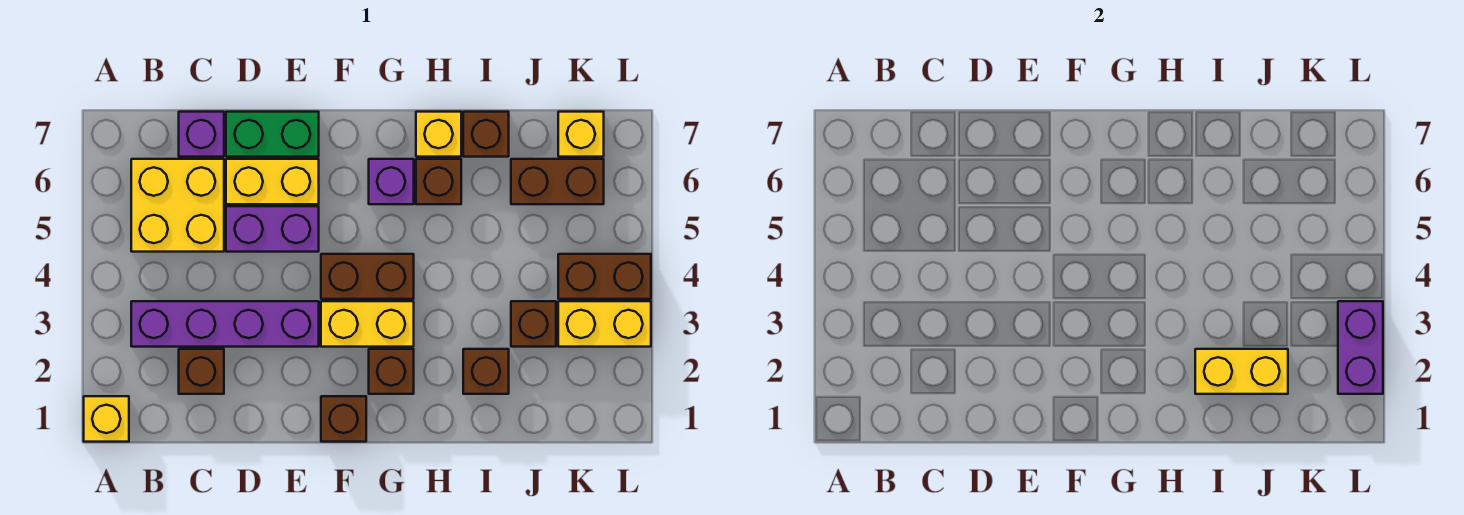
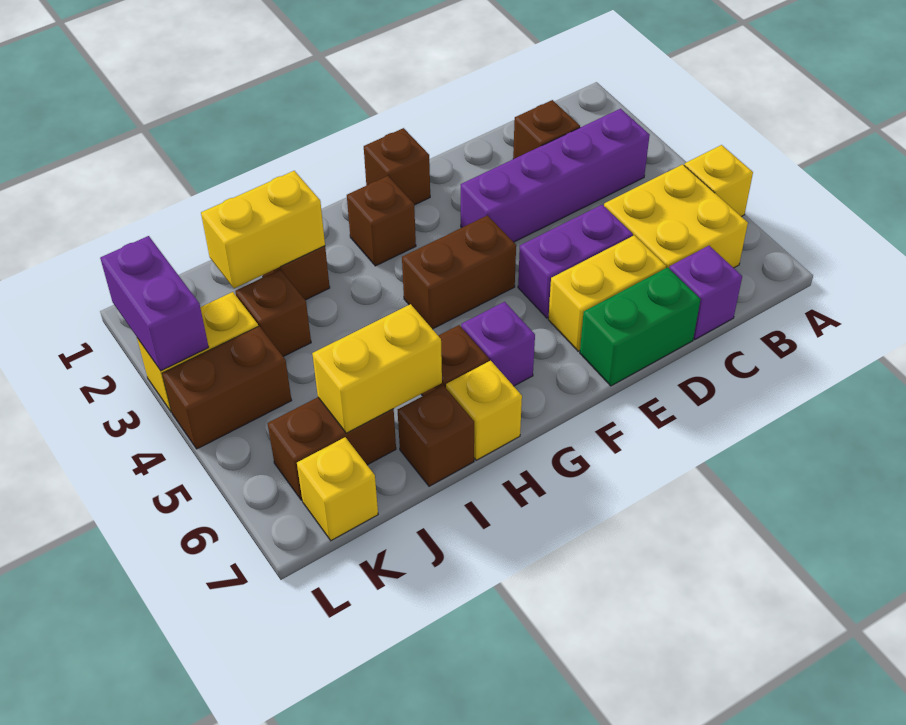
yellow brick A1 level 1 -> yellow brick A5 level 1
yellow brick F3:G3 level 1 -> yellow brick I6:J6 level 2

